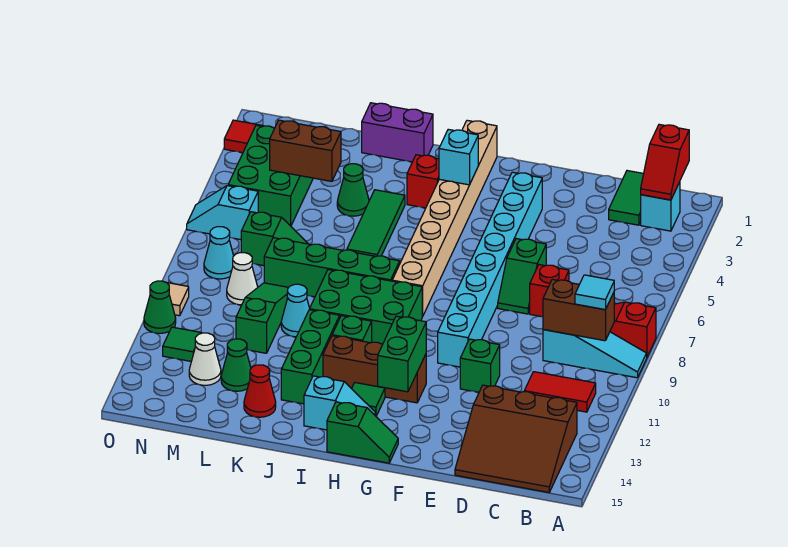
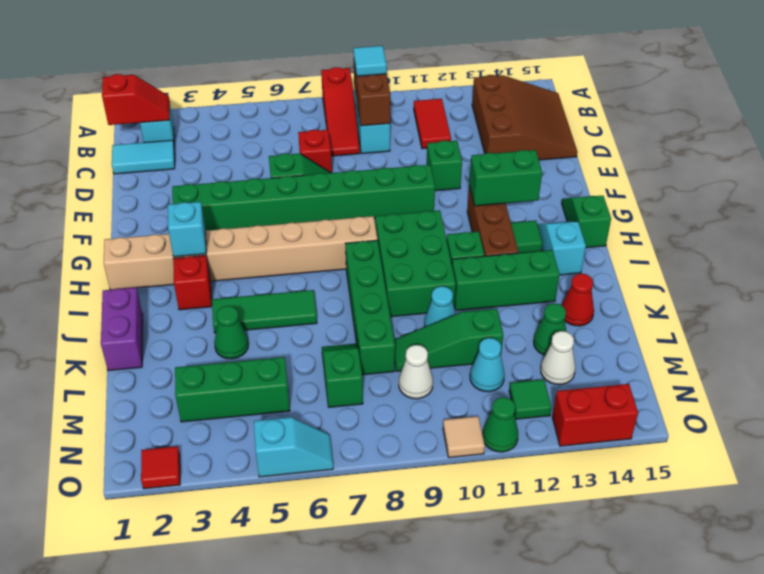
green tile C1:C2 level 1 -> cyan tile C1:C2 level 1
cyan brick F3:F10 level 1 -> green brick F3:F10 level 1
brown brick L4:M4 level 2 -> none
green brick M3:N5 level 1 -> green brick M3:M5 level 1
cyan slope N6:O6 level 1 top N -> cyan slope O5:O6 level 1 top 5
cyan cone N8 level 1 -> cyan cone M11 level 1
none -> red brick O13:O14 level 1

